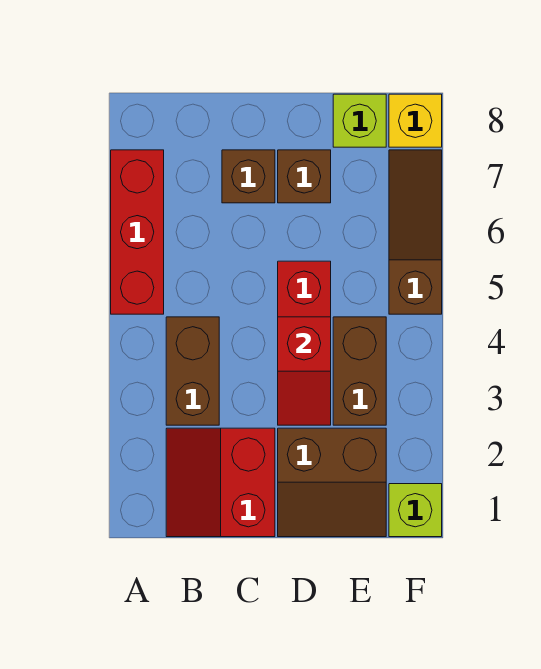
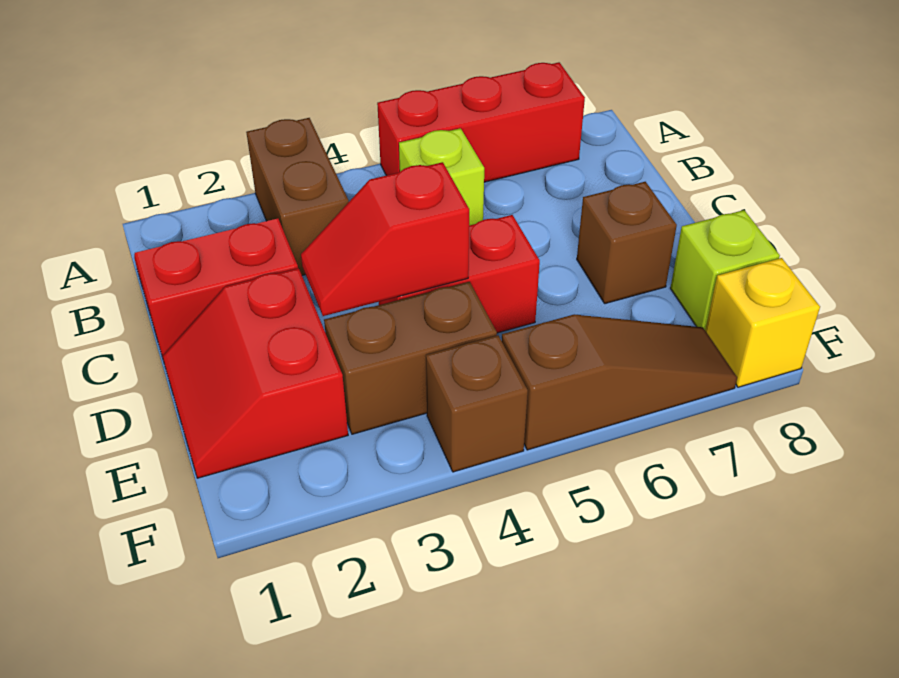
brown brick B3:B4 level 1 -> brown brick A3:B3 level 1
brown brick C7 level 1 -> brown brick F4 level 1
brown slope D1:E2 level 1 top 2 -> red slope D1:E2 level 1 top 2
lime brick F1 level 1 -> lime brick B5 level 1

